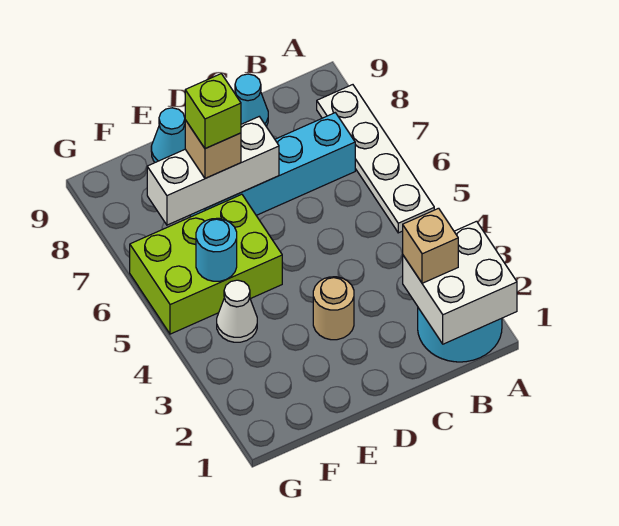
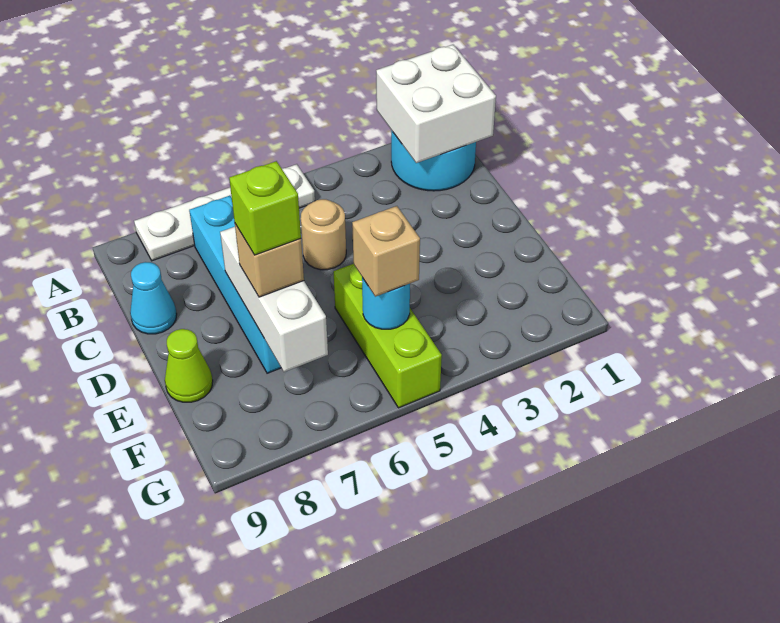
tan brick B2 level 3 -> tan brick F5 level 3
tan round brick D3 level 1 -> tan round brick C5 level 1
lime brick E5:G6 level 1 -> lime brick E5:G5 level 1
cyan cone E9 level 1 -> lime cone E9 level 1
white cone F4 level 1 -> none

